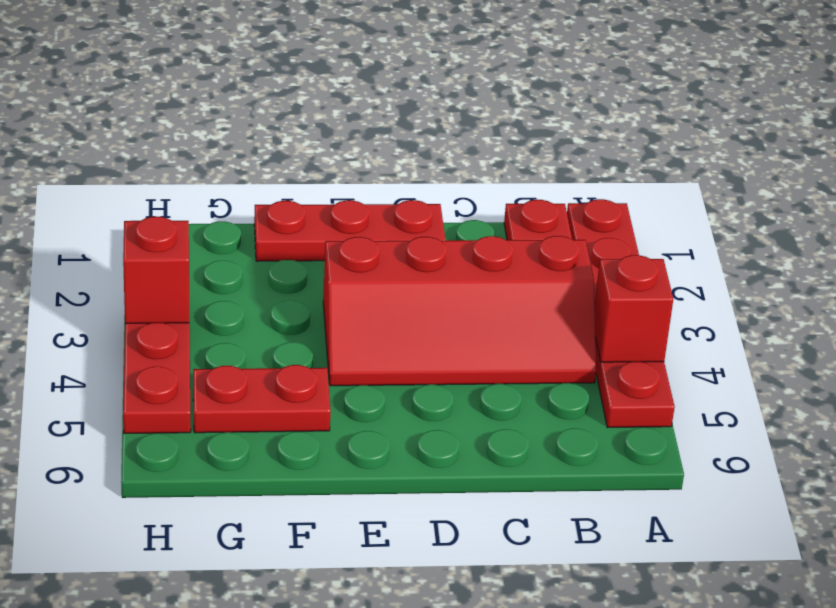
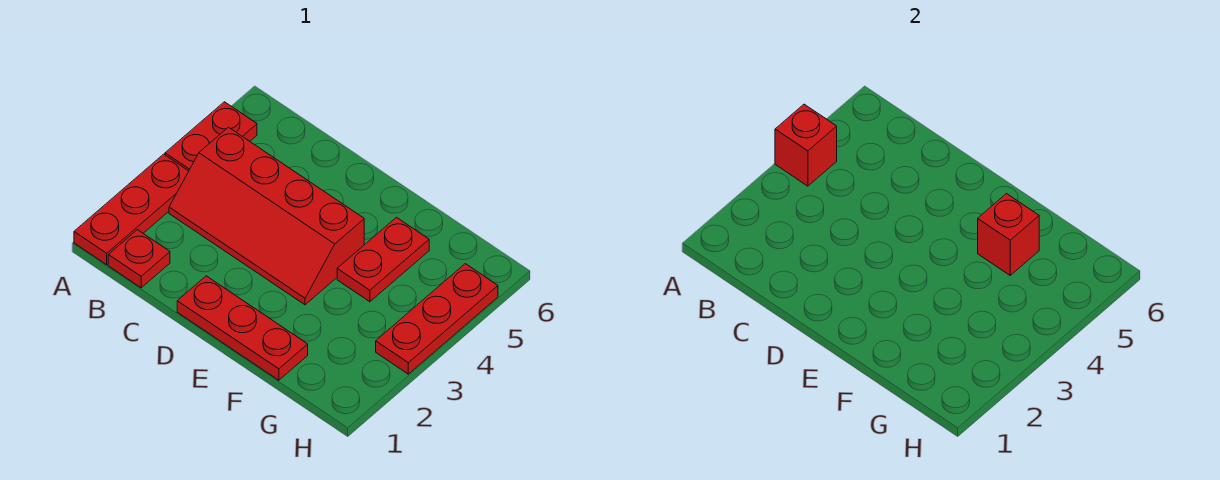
red slope B3:E4 level 1 top 3 -> red slope B3:E4 level 1 top 4
red plate F5:G5 level 1 -> red plate F4:F5 level 1
red brick H3 level 2 -> red brick F5 level 2

